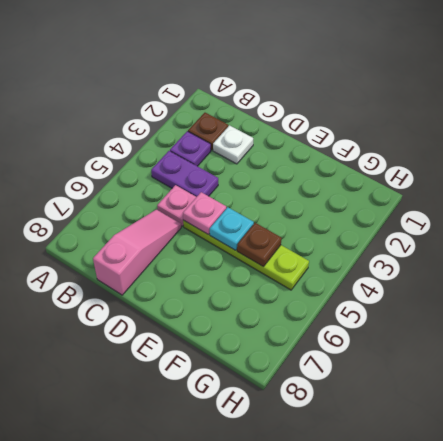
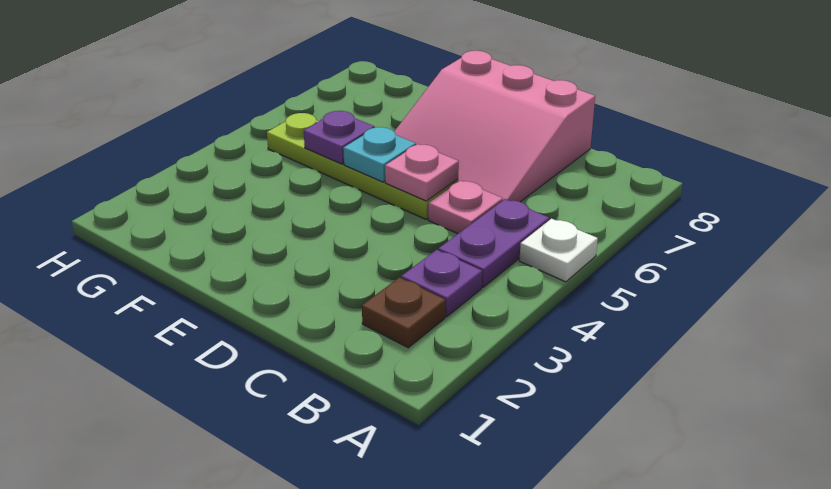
purple plate B4:C4 level 1 -> purple plate B4:B5 level 1
white plate C2 level 1 -> white plate A5 level 1
pink slope C6:C8 level 1 top 8 -> pink slope C6:E8 level 1 top 8
brown plate F5 level 2 -> purple plate F5 level 2

